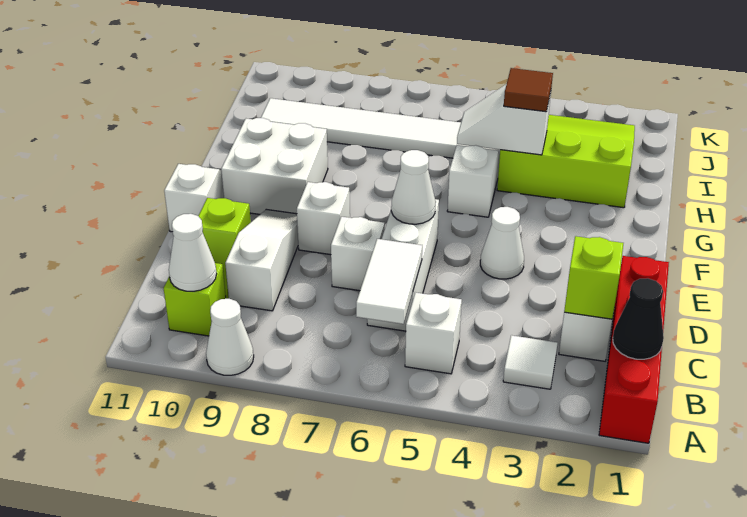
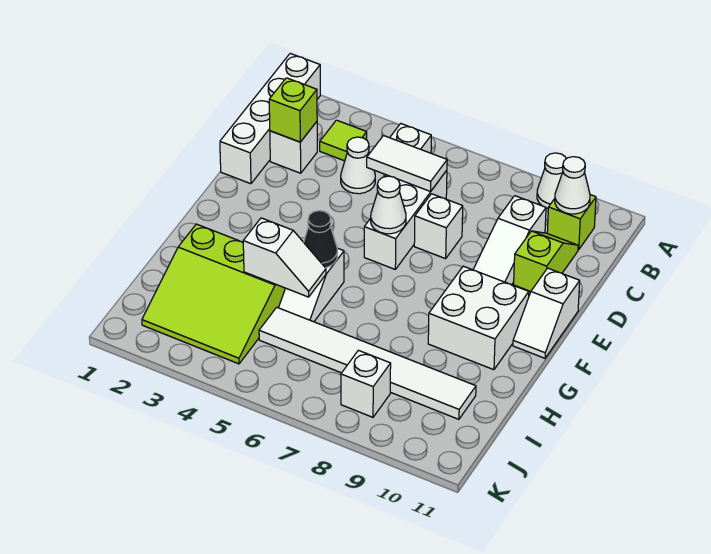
red brick A1:D1 level 1 -> white brick A1:D1 level 1
black cone B1 level 2 -> black cone G5 level 2
white tile B3 level 1 -> lime tile B3 level 1
white tile B6:C6 level 2 -> white tile C5:C6 level 2
white cone E4 level 1 -> white cone C4 level 1
white brick E8 level 1 -> white brick J8 level 1
brown tile H4 level 3 -> none

